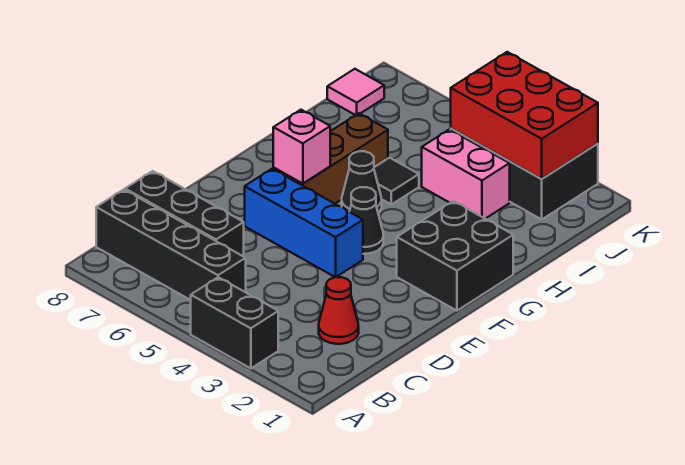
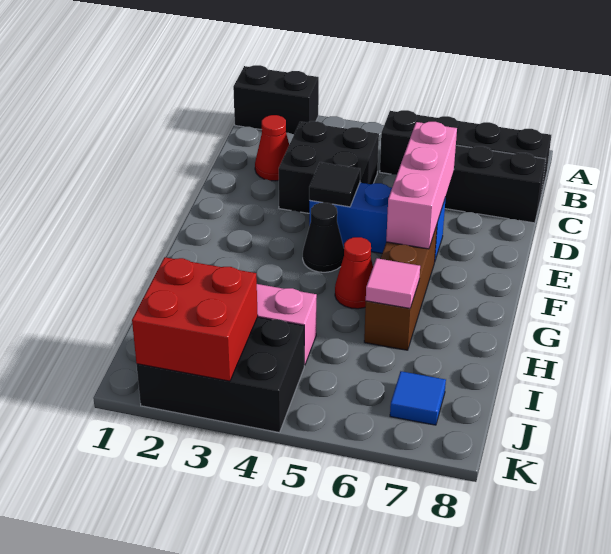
black brick A3:A4 level 1 -> black brick A1:A2 level 1
black brick F1:G2 level 1 -> black brick C3:D4 level 1
pink brick F6 level 2 -> pink brick D6:F6 level 2
black cone G5 level 1 -> red cone G5 level 1
black tile H5 level 1 -> black tile E4 level 2
red brick J2:K4 level 2 -> red brick J2:K3 level 2
none -> blue tile J7 level 1
pink tile J8 level 1 -> pink tile H6 level 2

